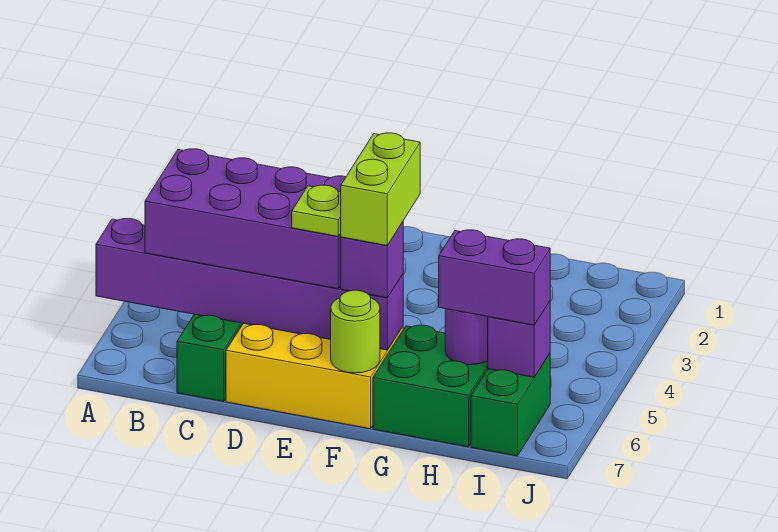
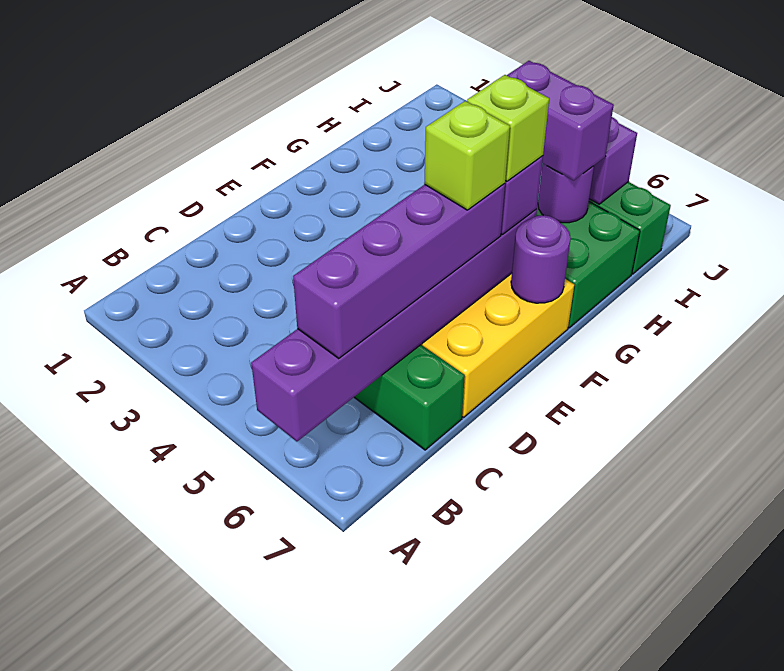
purple brick B5:E6 level 3 -> purple brick B6:E6 level 3
lime plate E6 level 4 -> lime brick E6 level 4
lime brick F5:F6 level 4 -> lime brick F6 level 4
lime round brick F7 level 2 -> purple round brick F7 level 2
purple brick H6:I6 level 3 -> purple brick H5:H6 level 3

